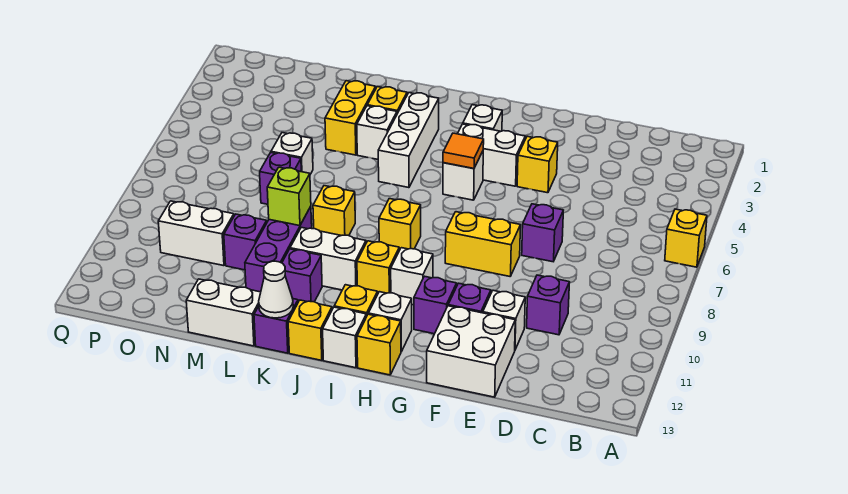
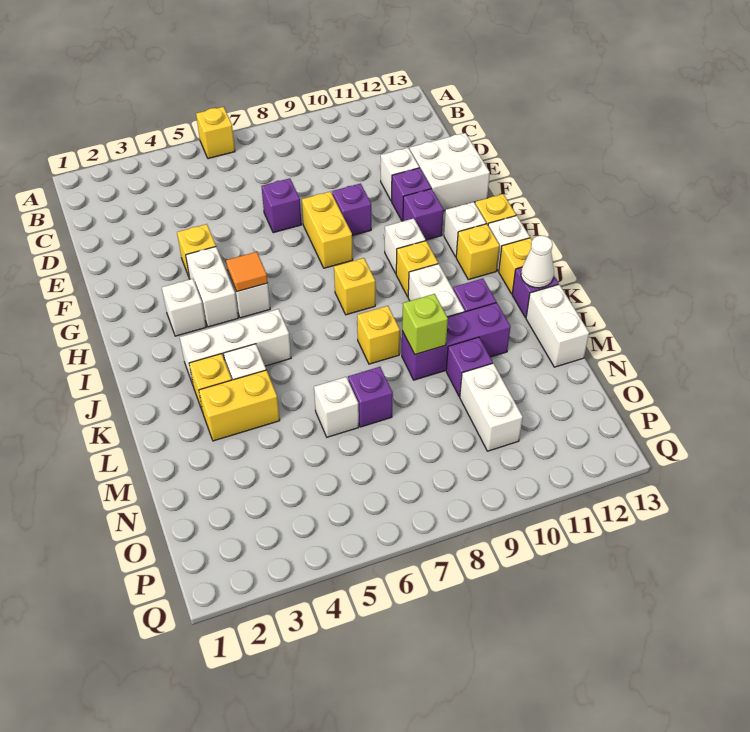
purple brick D10 level 1 -> purple brick F9 level 1

